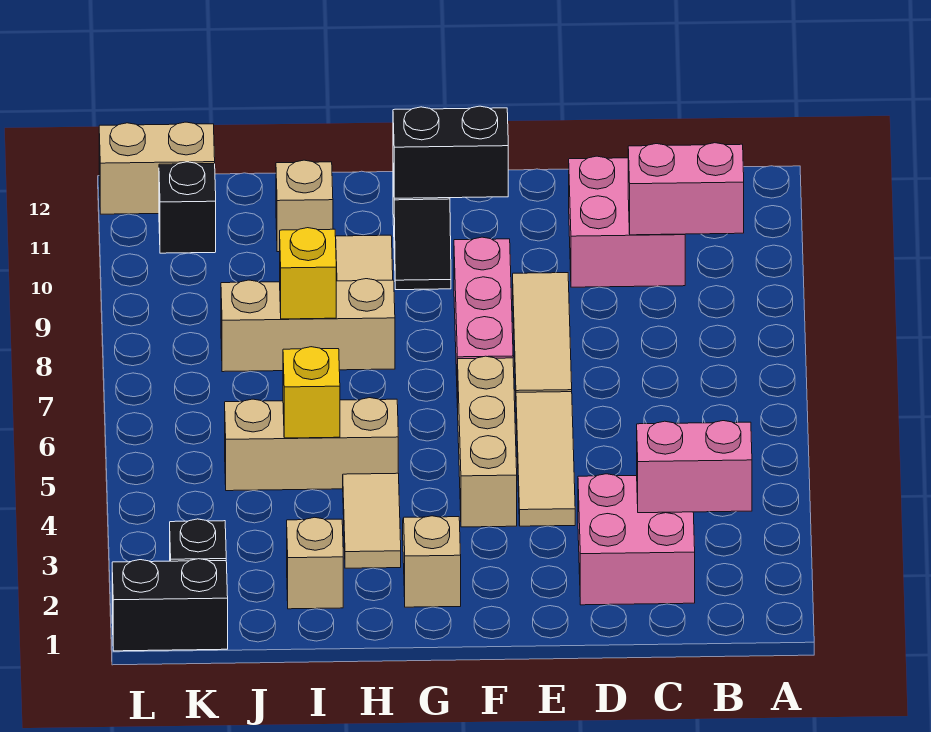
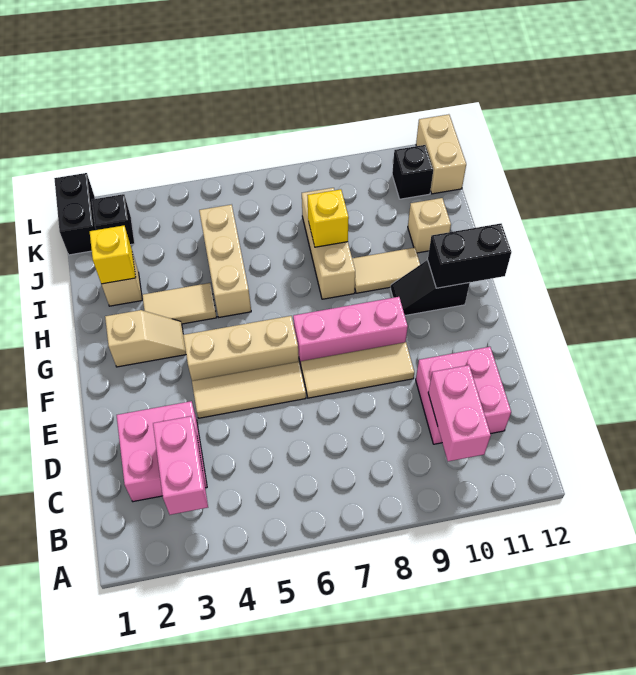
black brick F11:G11 level 2 -> black brick G11:G12 level 2
yellow brick I5 level 2 -> yellow brick I2 level 2

